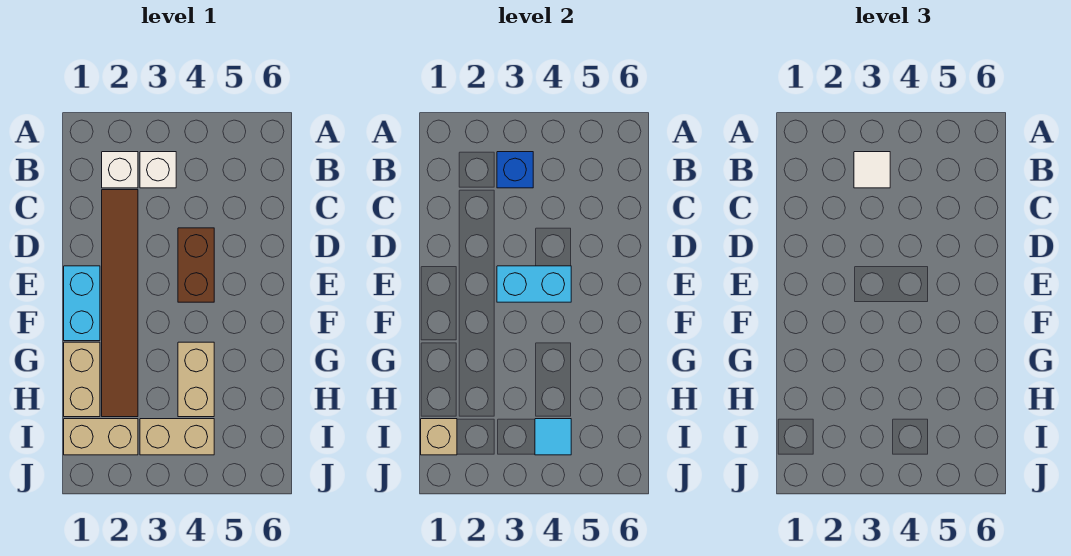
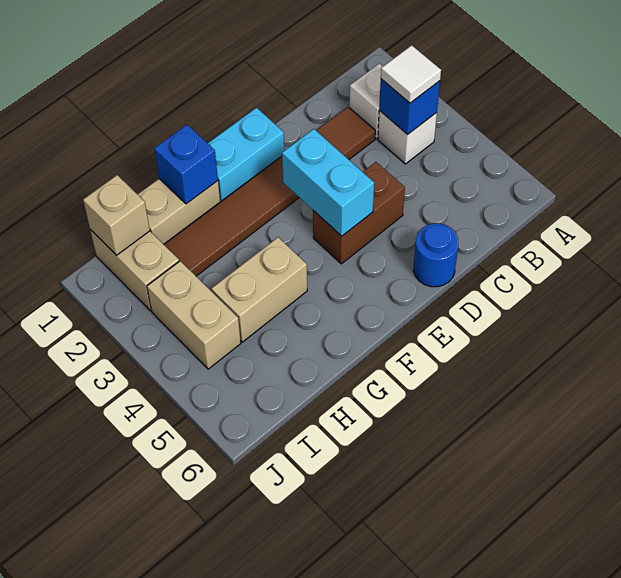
none -> blue round brick D6 level 1
none -> blue brick G1 level 2
cyan tile I4 level 2 -> none

